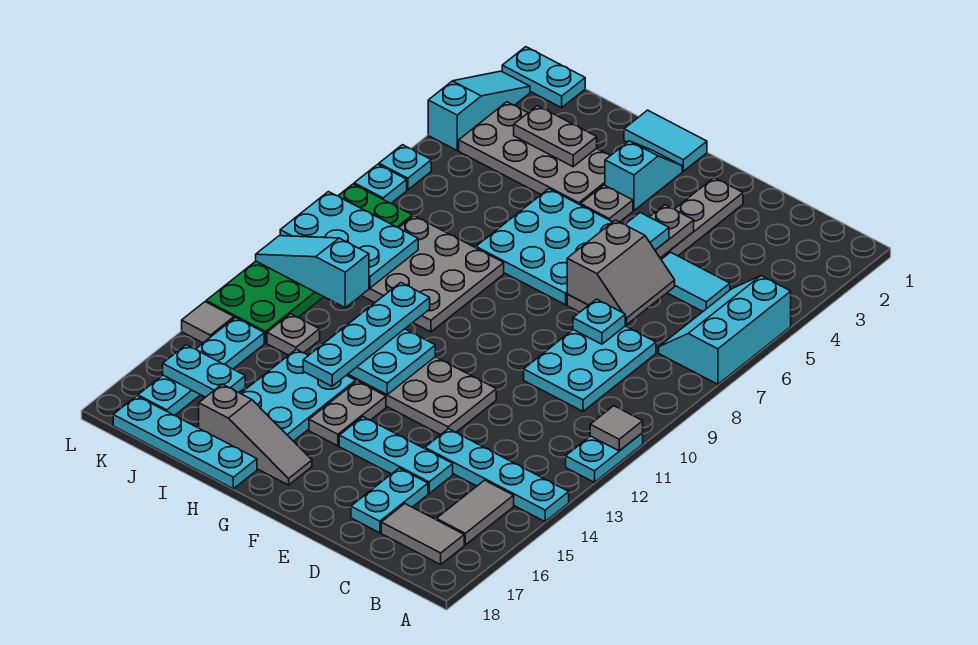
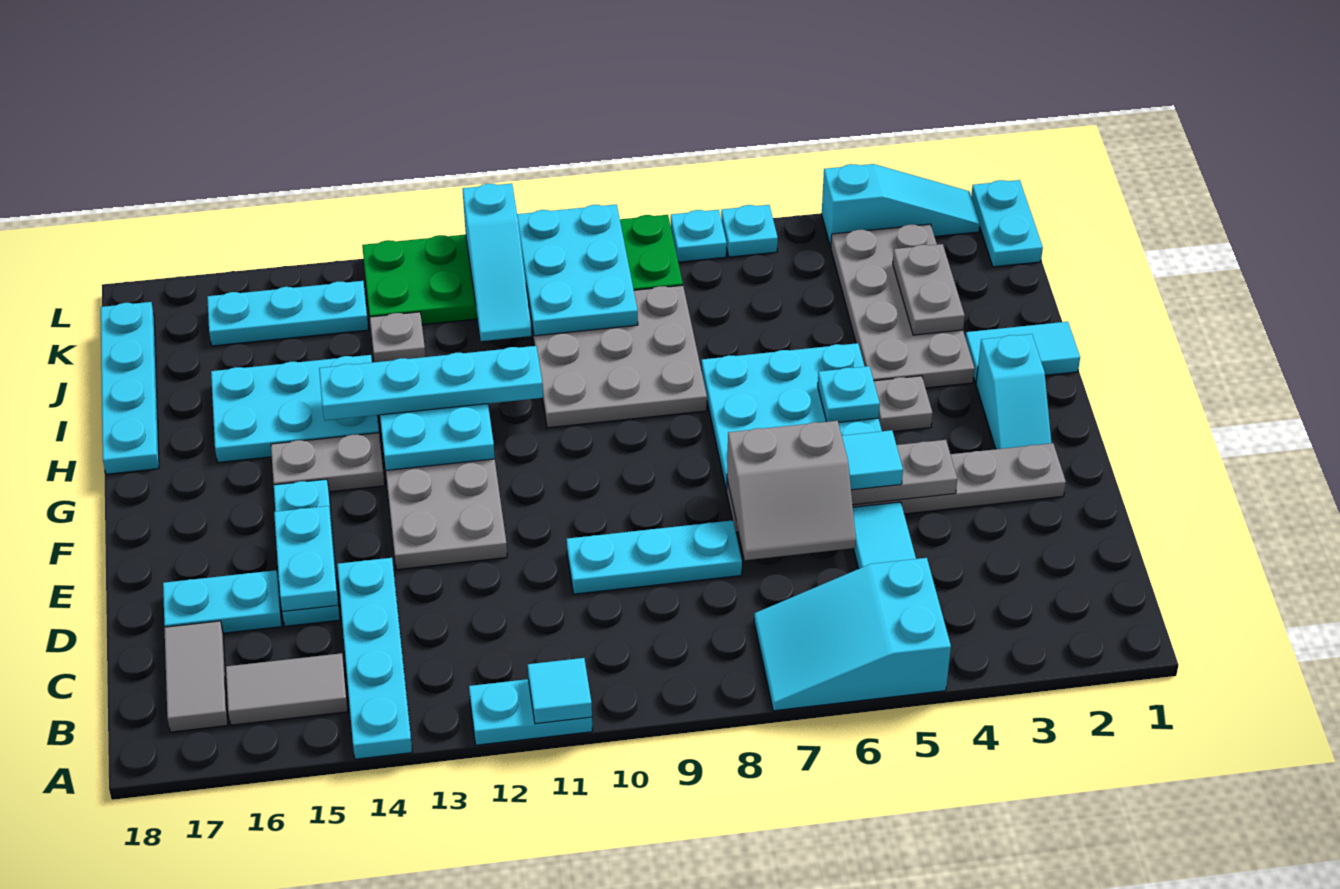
cyan slope A5:B7 level 1 top A -> cyan slope A5:B7 level 1 top 5
grey tile A11 level 2 -> cyan tile A11 level 2
cyan plate C8:D10 level 1 -> cyan plate D8:D10 level 1
cyan plate D8 level 2 -> cyan plate G5 level 2
cyan tile G1:H1 level 1 -> cyan tile H1:H2 level 1
cyan slope G2:G3 level 1 top 3 -> cyan slope F2:G2 level 1 top G
grey slope G17:I17 level 1 top I -> none
cyan slope J11:L11 level 2 top J -> cyan slope J11:L11 level 2 top L
cyan plate J16:K16 level 2 -> cyan plate D15:E15 level 2
cyan plate K14:K17 level 1 -> cyan plate K14:K16 level 1
grey tile L14 level 1 -> none

